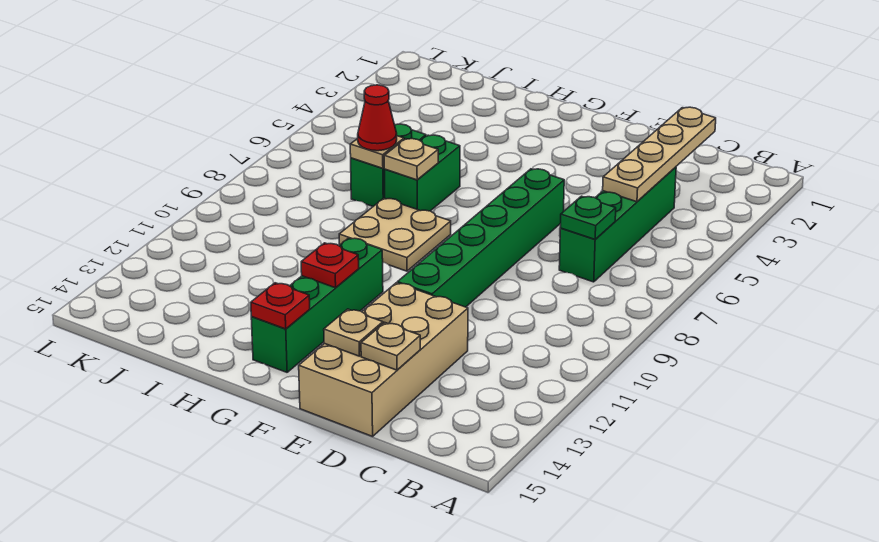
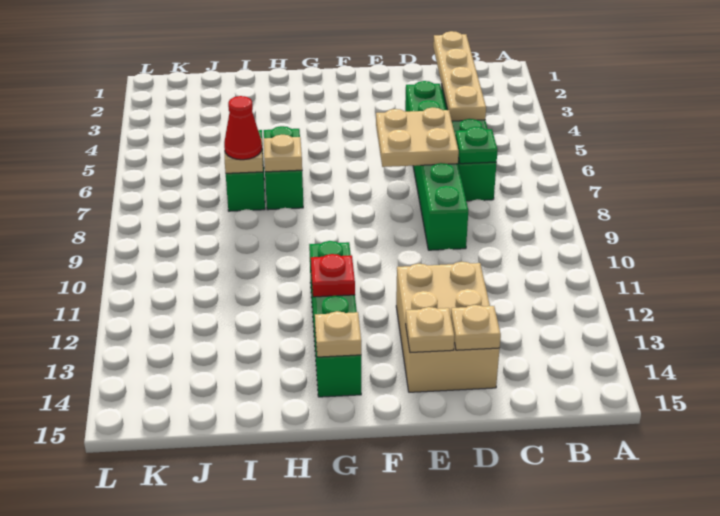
tan brick D12:E15 level 1 -> tan brick D12:E14 level 1
green brick E6:E11 level 1 -> green brick D4:D9 level 1
tan plate G8:H9 level 1 -> tan plate D6:E7 level 2
red plate G14 level 2 -> tan plate G14 level 2

